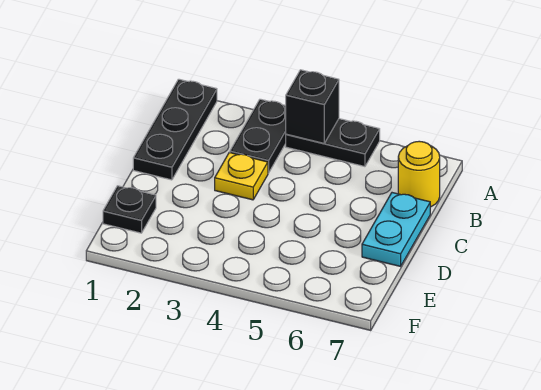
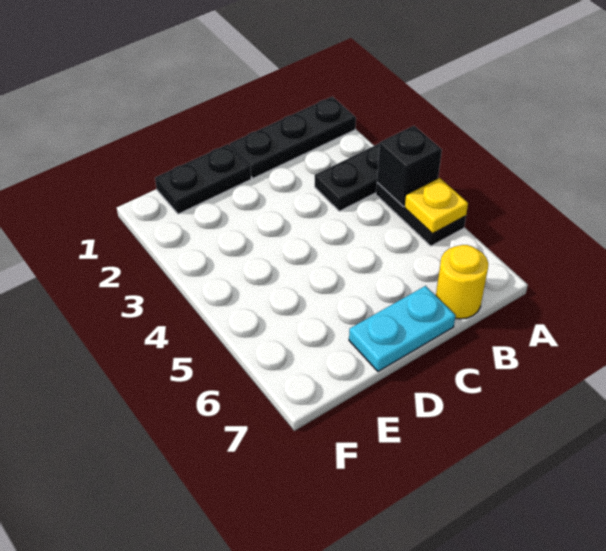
yellow plate C3 level 1 -> yellow plate A5 level 2
black plate E1 level 1 -> black plate D1:E1 level 1

